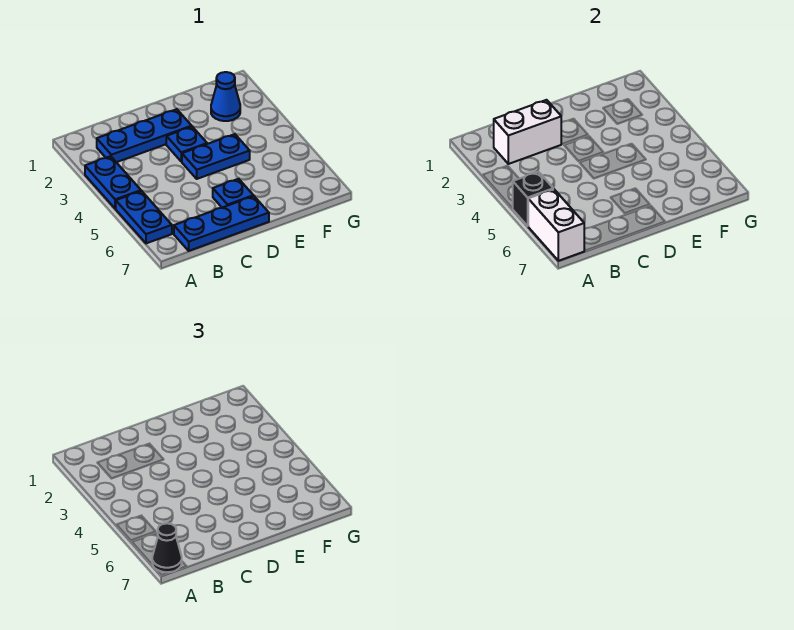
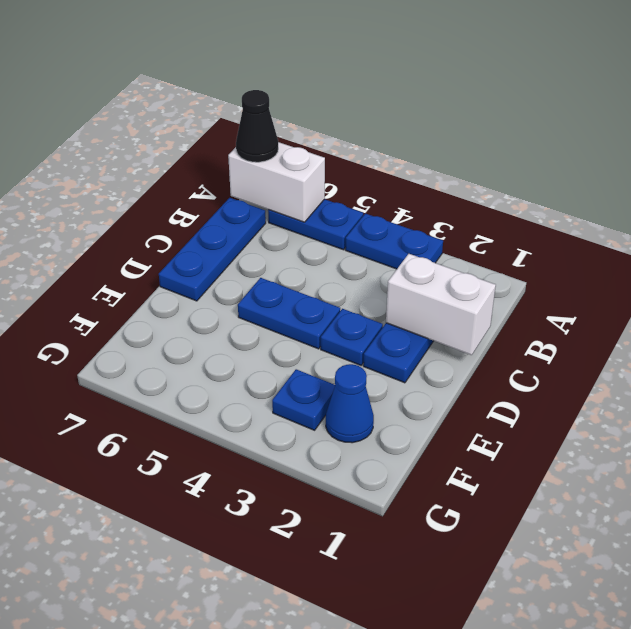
black brick A5 level 2 -> none
white brick B2:C2 level 2 -> white brick C1:C2 level 2
blue plate D4:E4 level 1 -> blue plate D4:D5 level 1
blue plate D6 level 1 -> blue plate F3 level 1

